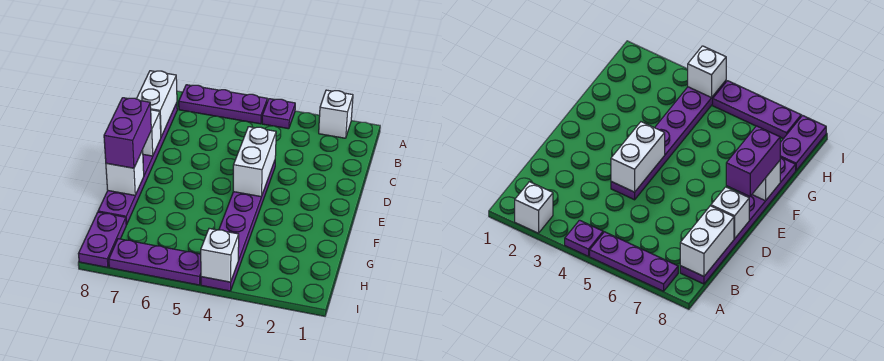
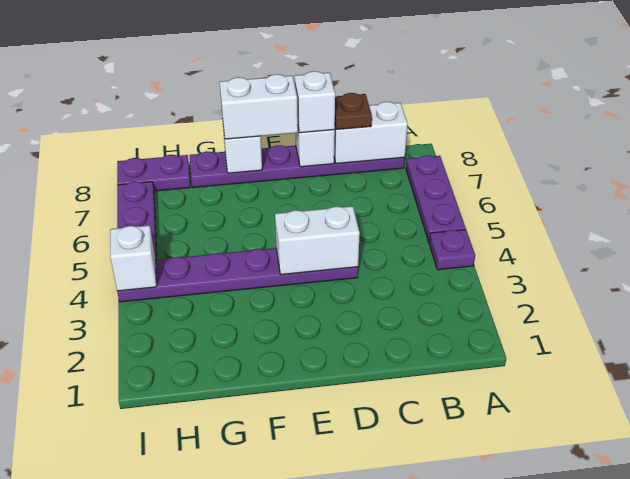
white brick A2 level 1 -> white brick D8 level 3
none -> brown plate C8 level 3
purple brick E8:F8 level 3 -> white brick E8:F8 level 3

